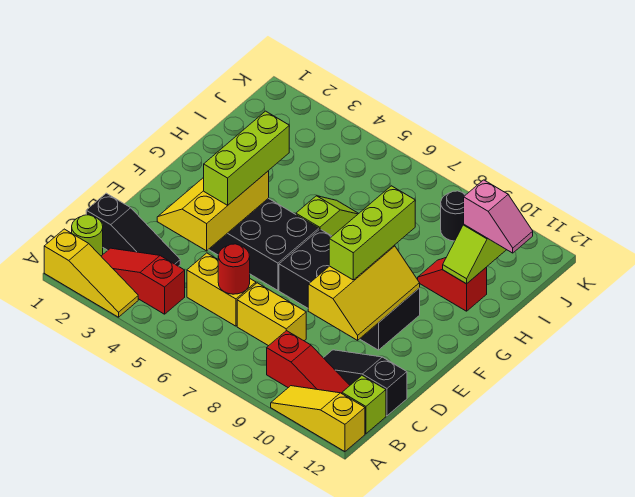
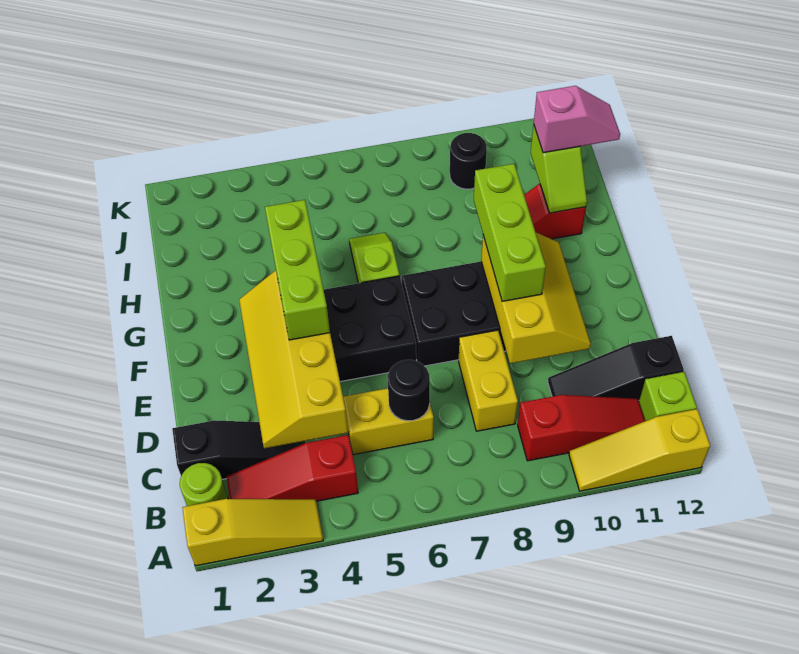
red round brick C6 level 2 -> black round brick C6 level 2
yellow brick C7:C8 level 1 -> yellow brick C8:D8 level 1
yellow slope D3:F4 level 2 top 4 -> yellow slope C3:F4 level 2 top 4

